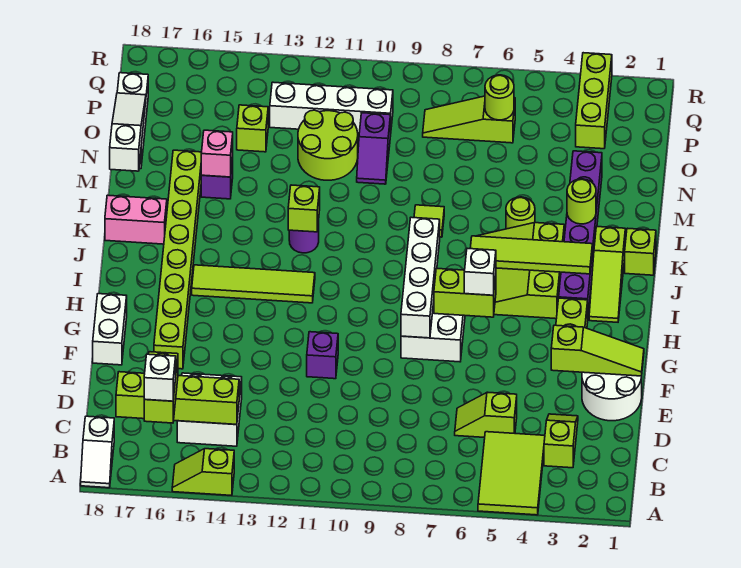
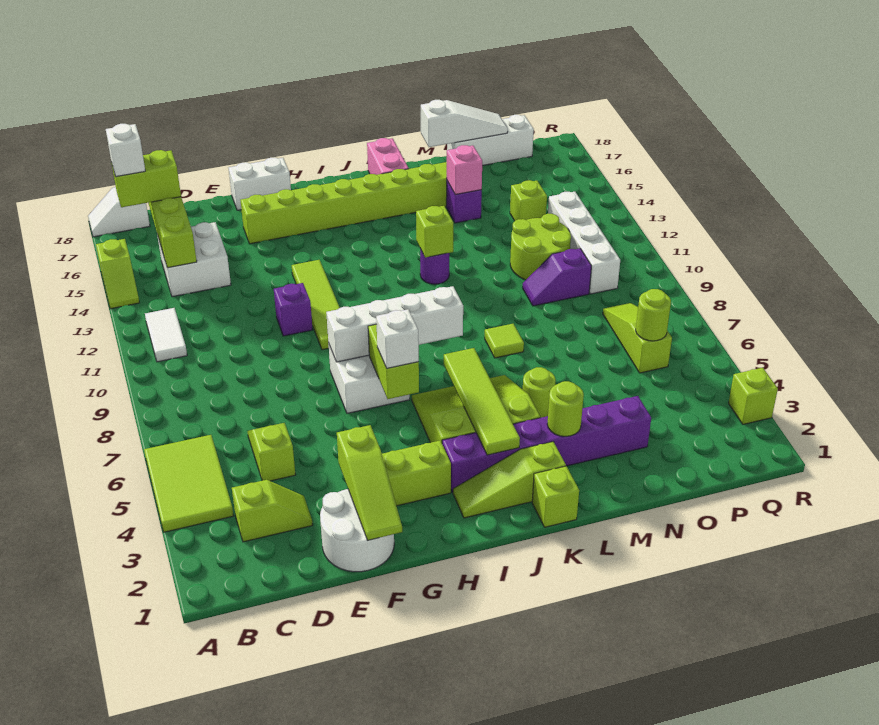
lime tile A4:C5 level 1 -> lime tile A4:B6 level 1
lime slope A14:A15 level 1 top 14 -> lime slope A14:A15 level 1 top 15
none -> white tile B11:B12 level 1
lime tile I12:I15 level 1 -> lime tile G10:G13 level 1
lime brick P3:R3 level 1 -> lime brick R3 level 1

